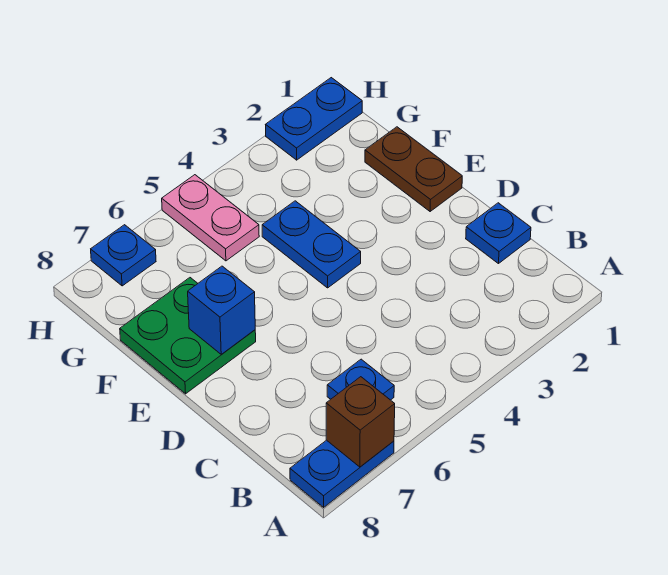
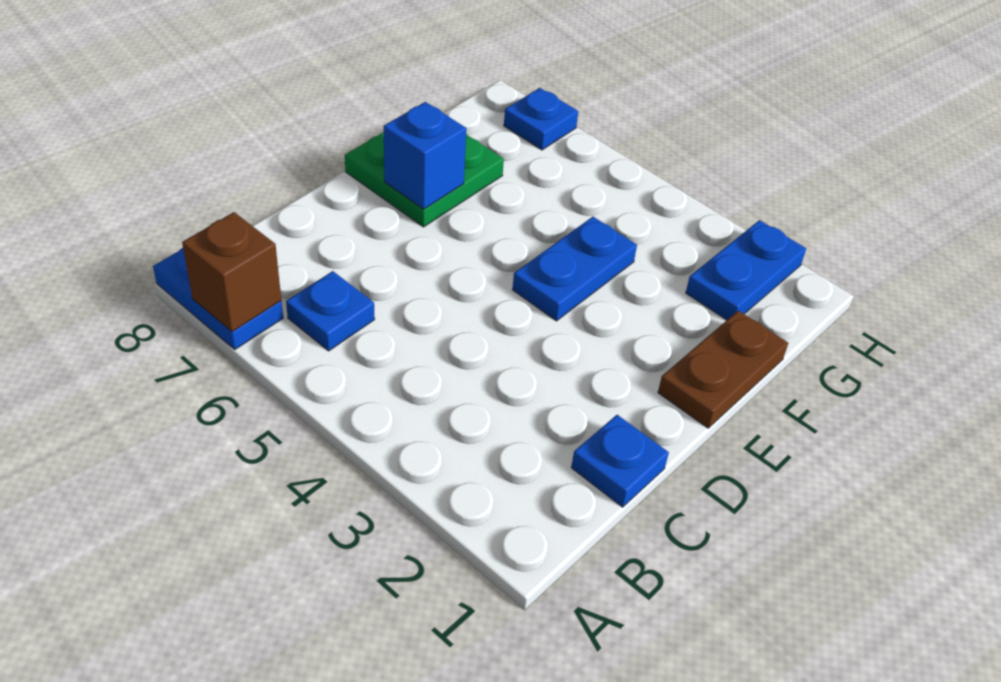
pink plate G5:H5 level 1 -> none
blue plate H1:H2 level 1 -> blue plate G2:H2 level 1

